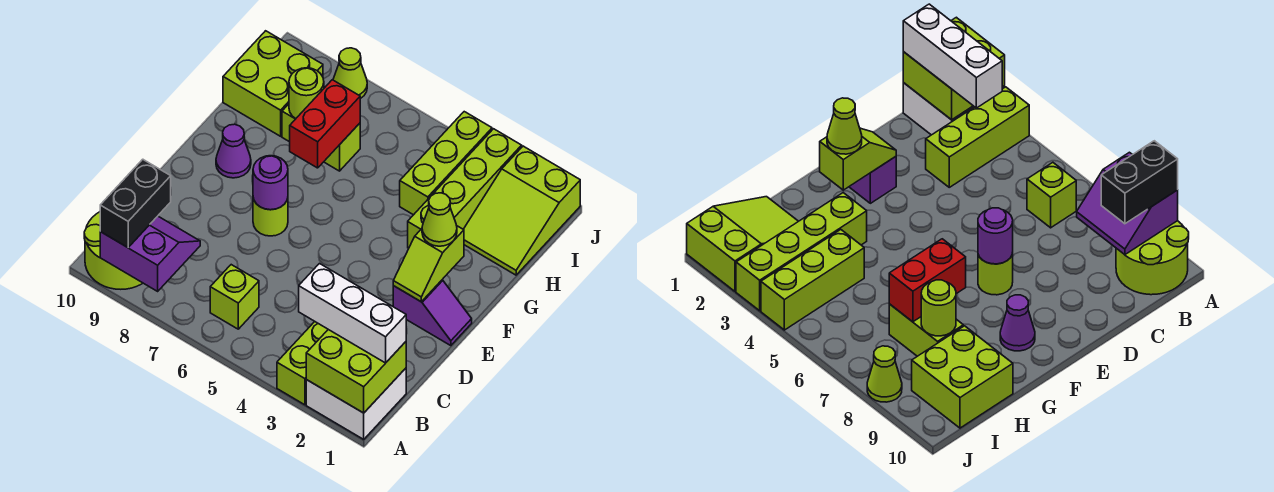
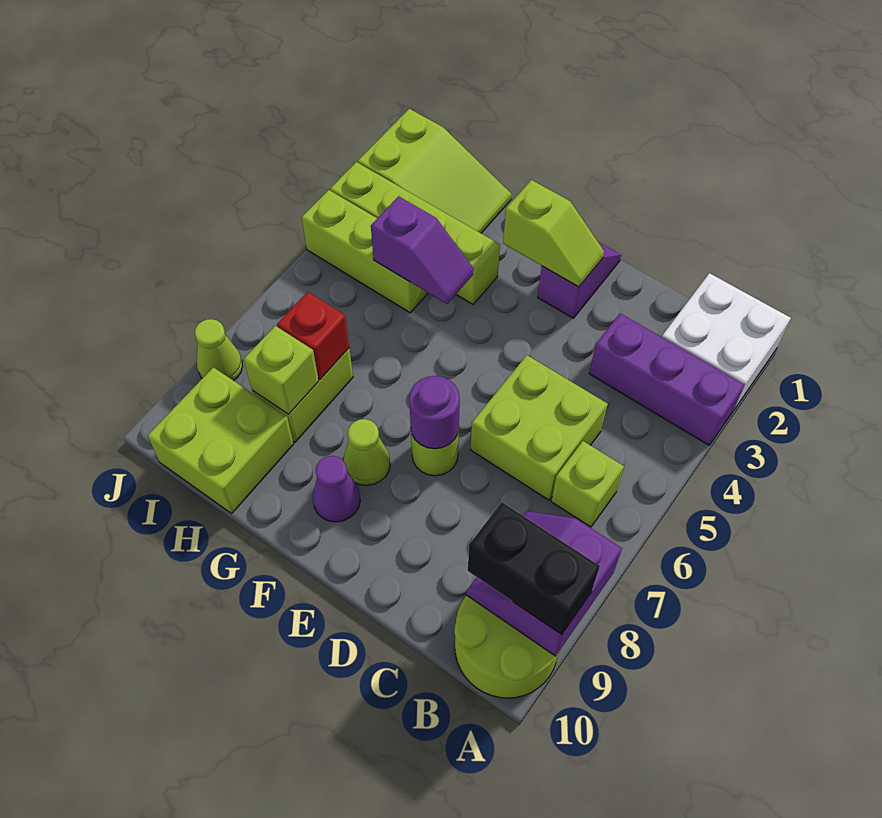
lime brick A1:B2 level 2 -> lime brick C5:D6 level 1
lime brick A3:C3 level 1 -> purple brick A3:C3 level 1
white brick B1:B3 level 3 -> none
lime cone F2 level 3 -> lime cone F8 level 1
none -> purple slope G4:H4 level 2 top H
red brick G7:H7 level 2 -> red brick H7 level 2
lime round brick H8 level 2 -> lime brick H8 level 2

